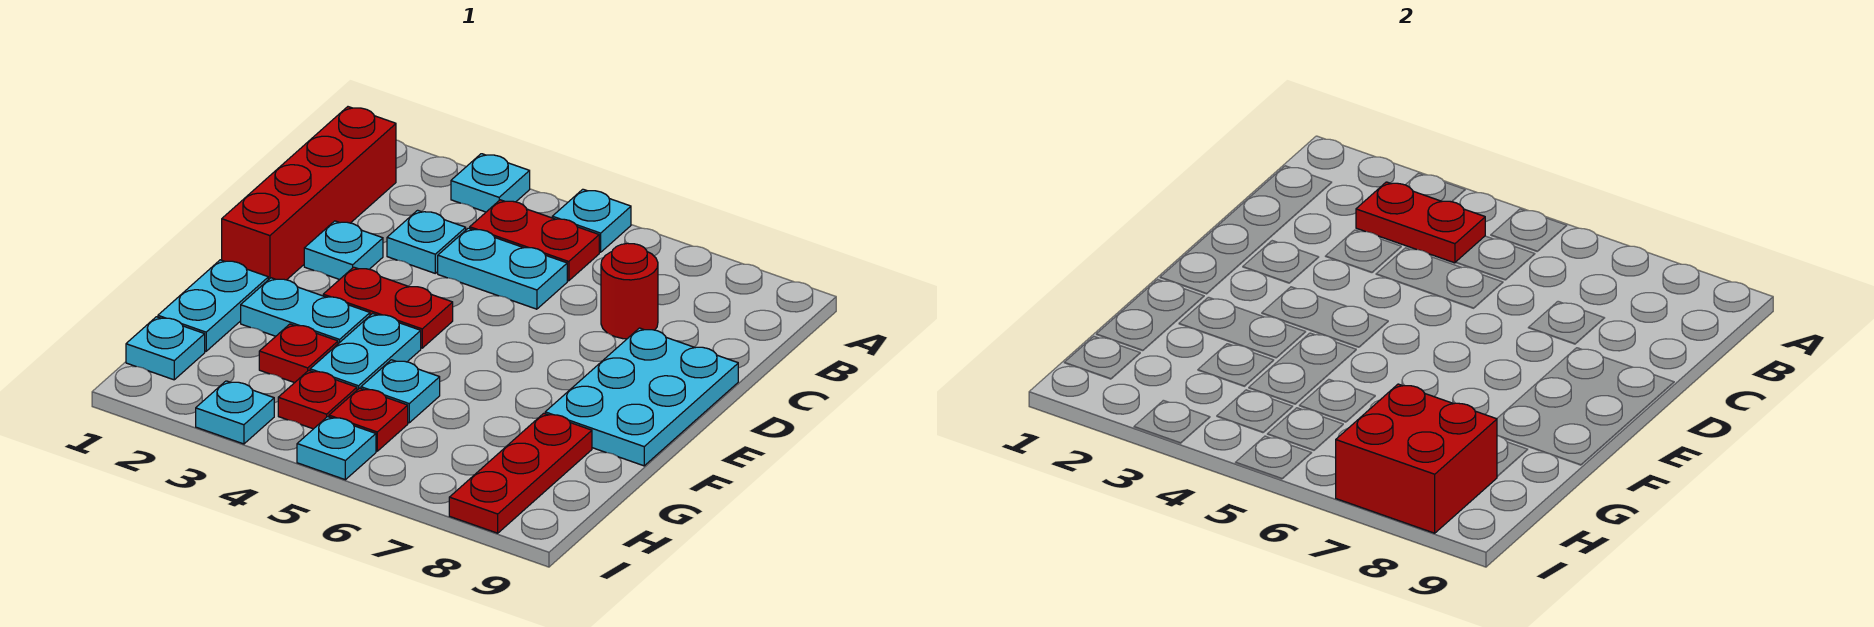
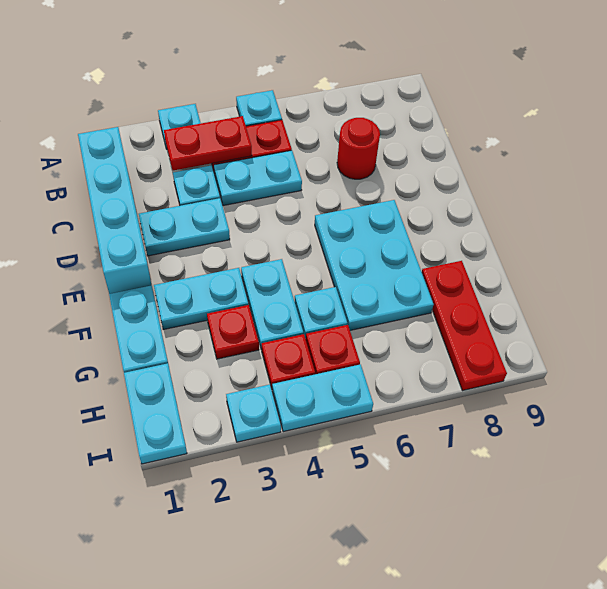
red brick B1:E1 level 1 -> cyan brick B1:E1 level 1
cyan plate D2 level 1 -> cyan plate D2:D3 level 1
cyan plate D8:F9 level 1 -> cyan plate E6:G7 level 1
red plate E3:E4 level 1 -> none
cyan plate H1 level 1 -> cyan plate H1:I1 level 1
red brick H7:I8 level 2 -> none
cyan plate I5 level 1 -> cyan plate I4:I5 level 1

